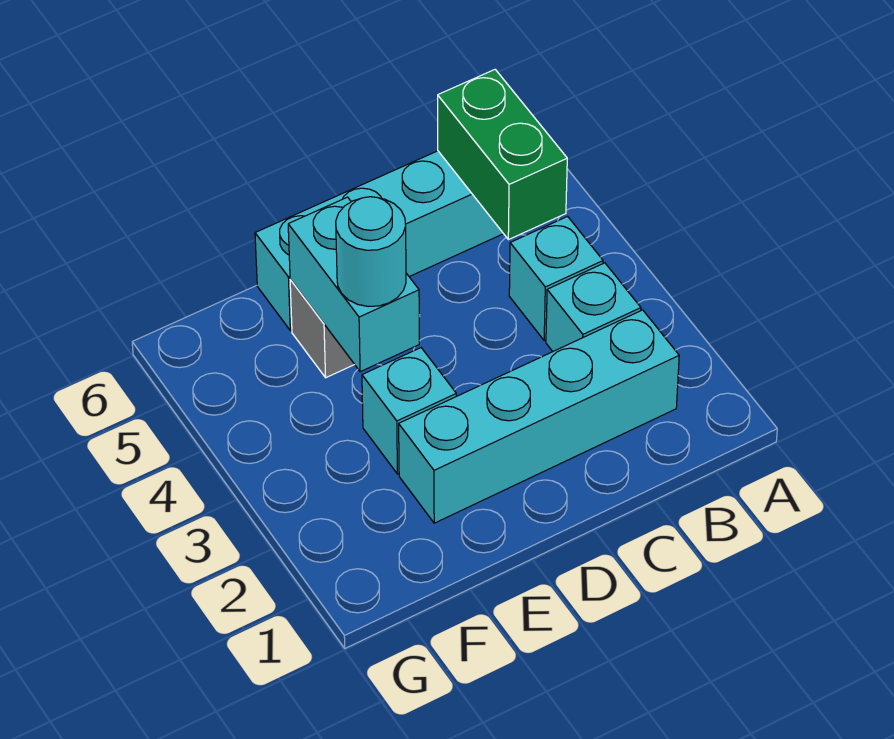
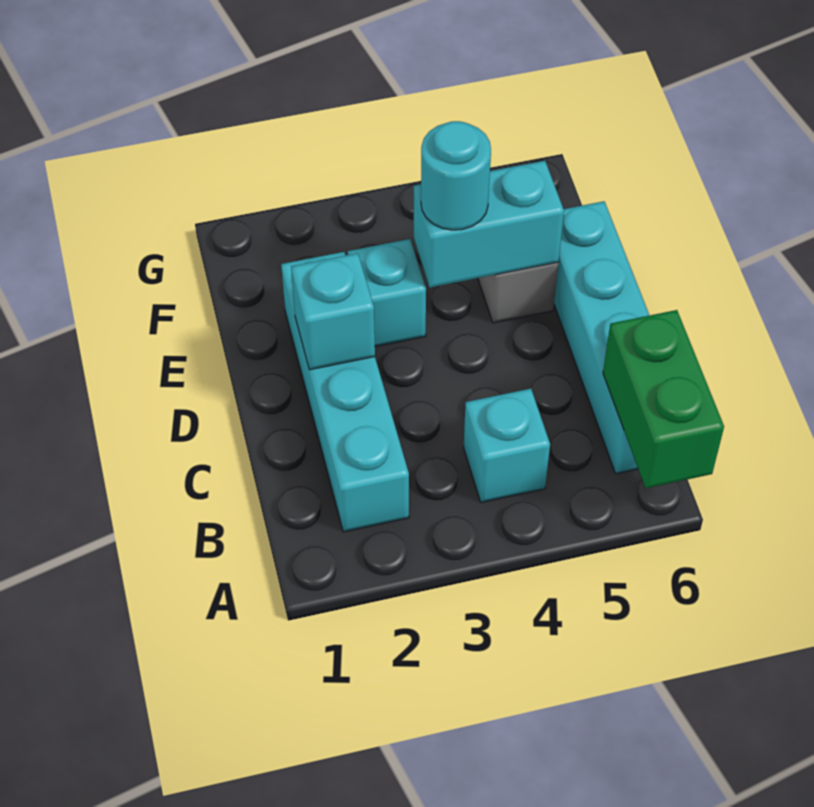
cyan brick B3 level 1 -> cyan brick D2 level 2
green brick B5:B6 level 2 -> green brick A6:B6 level 2

